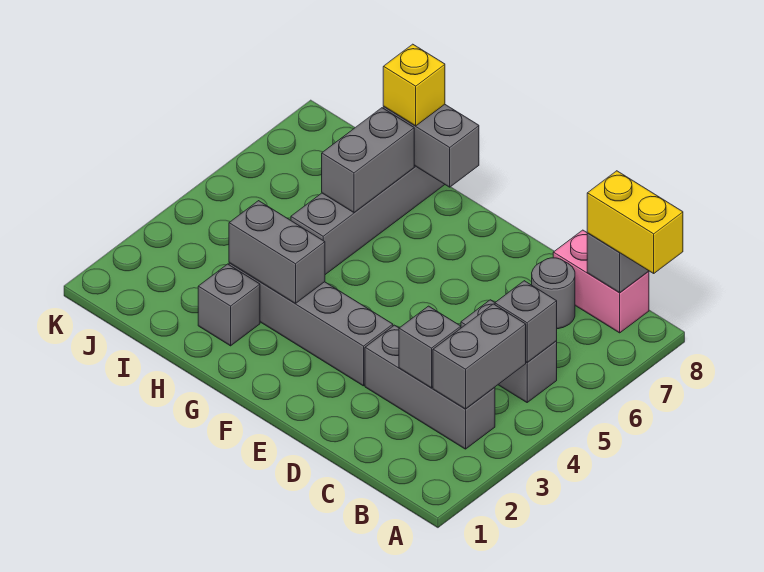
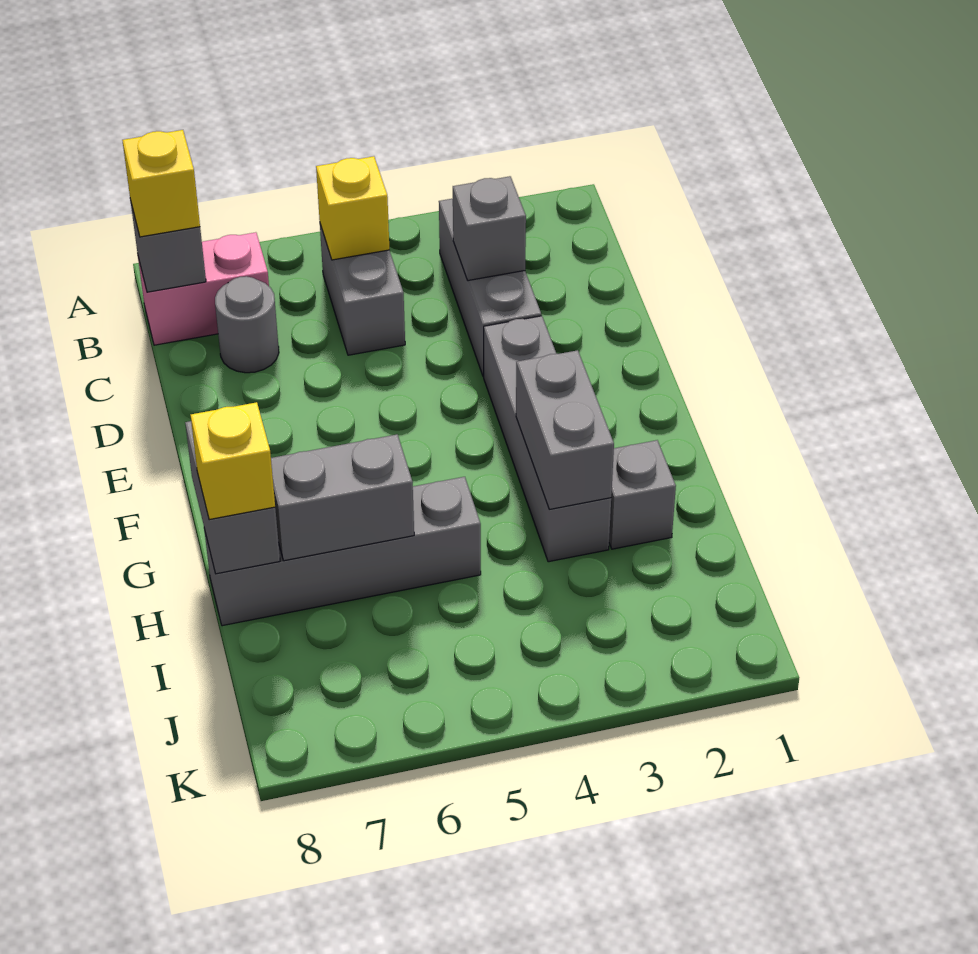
yellow brick A8:B8 level 3 -> yellow brick B8 level 3
grey brick B3:B4 level 2 -> none
grey brick B5 level 2 -> yellow brick B5 level 2
pink brick B8:C8 level 1 -> pink brick B7:B8 level 1

